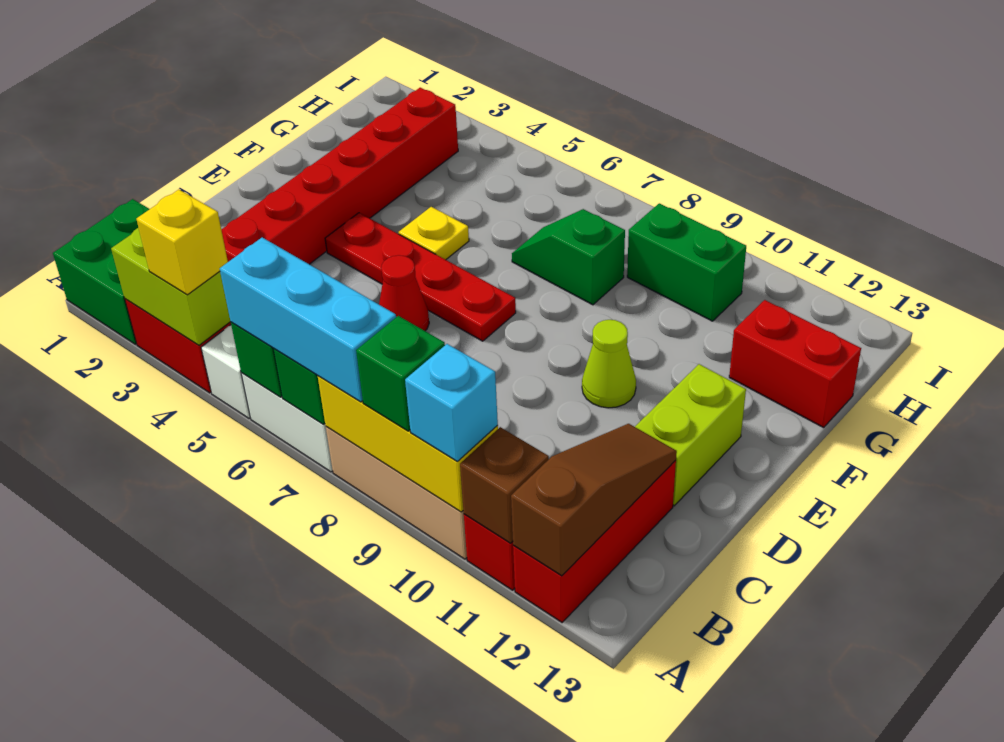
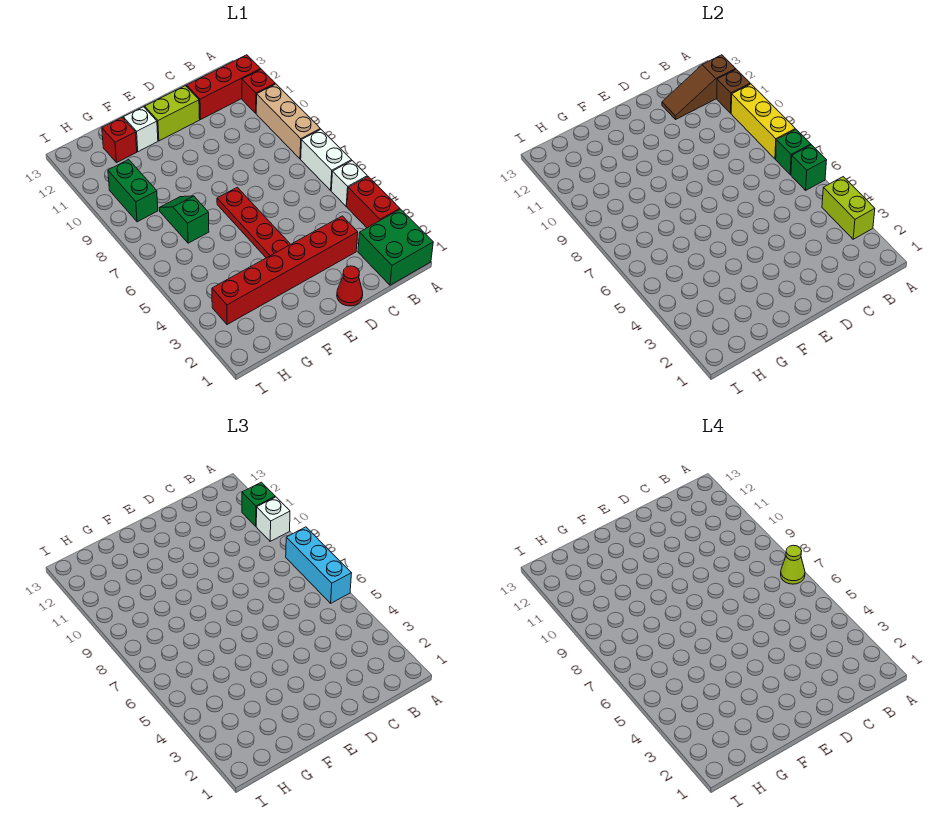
yellow brick A4 level 3 -> none
green brick A9 level 3 -> green brick A11 level 3
cyan brick A10 level 3 -> white brick A10 level 3
red cone D6 level 1 -> red cone D1 level 1
lime cone E10 level 1 -> lime cone A7 level 4
yellow plate F5 level 1 -> none
none -> white brick F12 level 1
green slope G7:G8 level 1 top 8 -> green slope G7:G8 level 1 top 7
red brick G12:G13 level 1 -> red brick G12 level 1

